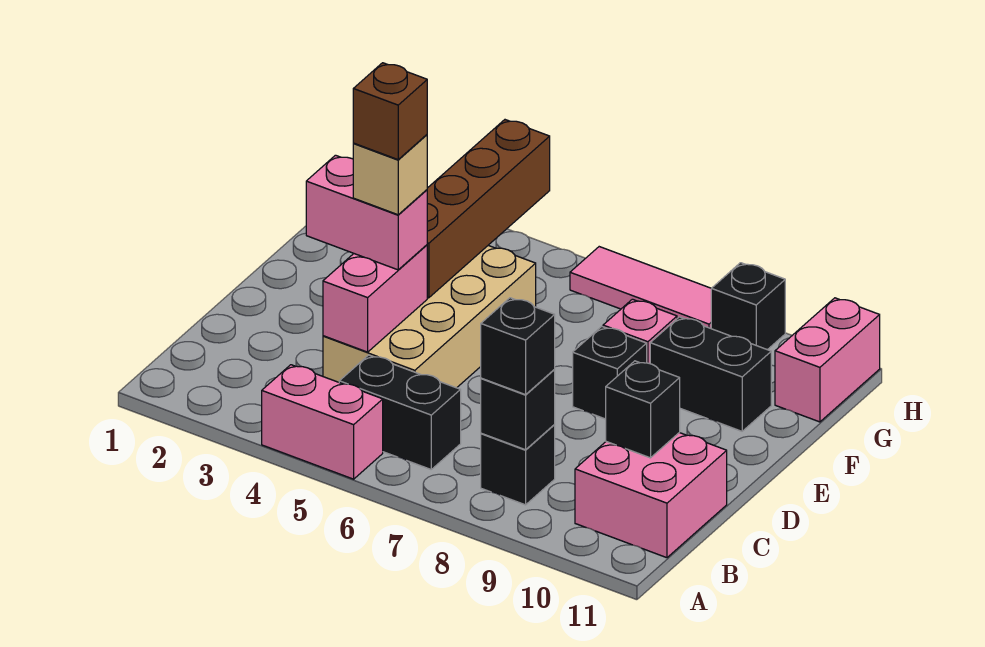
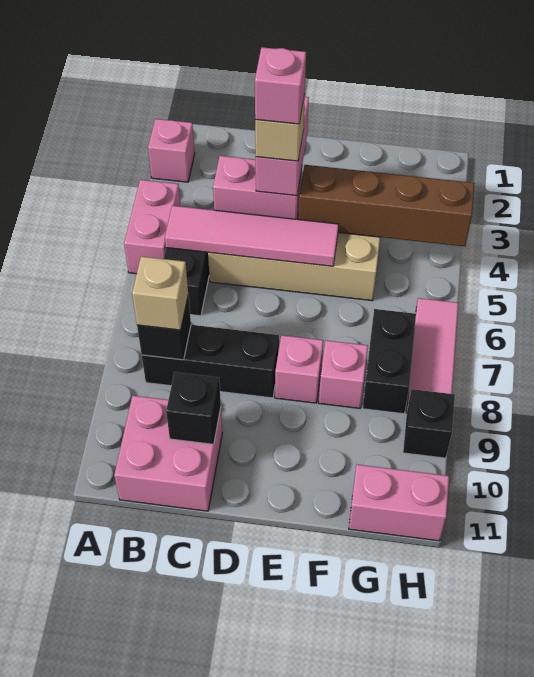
none -> pink brick A2 level 1
none -> pink tile B5:E5 level 2
black brick B8 level 1 -> black brick B8:D8 level 1
black brick B8 level 3 -> tan brick B8 level 3
brown brick D4 level 5 -> pink brick D4 level 5
black brick E8 level 1 -> pink brick E8 level 1
black brick F9:F10 level 1 -> black brick G7:G8 level 1

